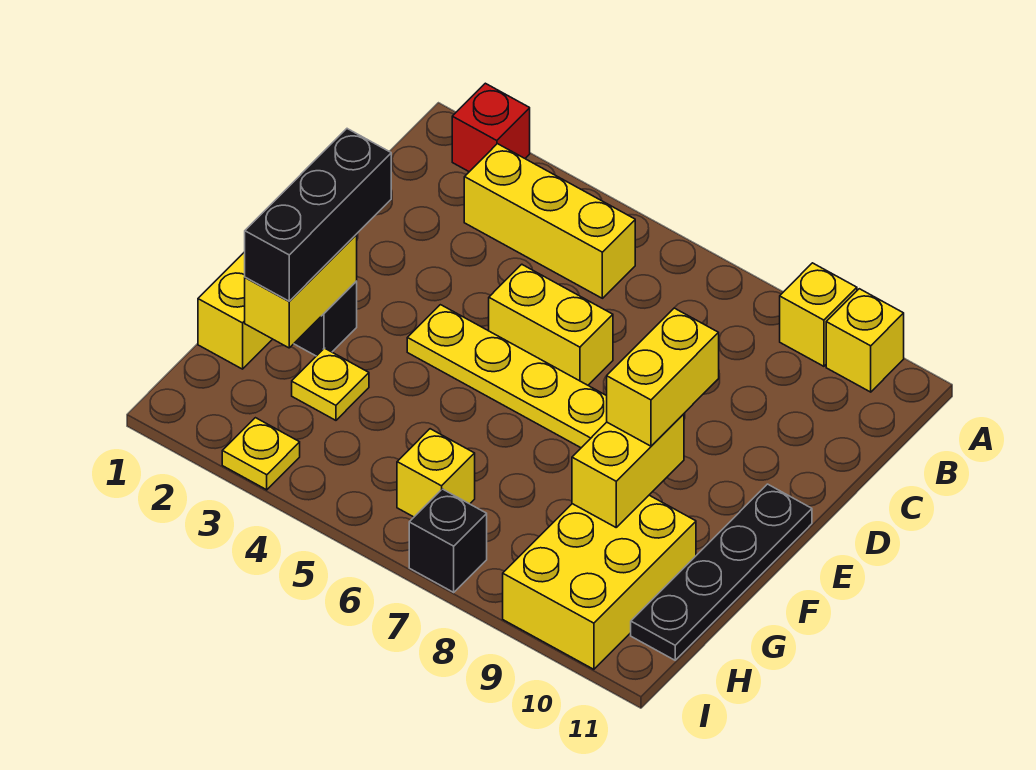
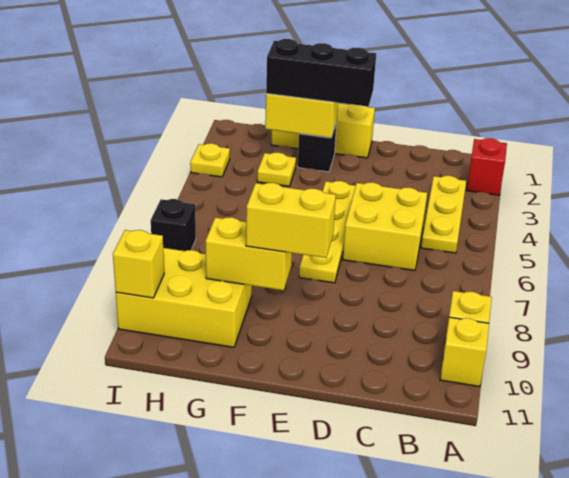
yellow brick B3:B5 level 1 -> yellow plate B3:B5 level 1
yellow brick D5:D6 level 1 -> yellow brick C5:D6 level 1
black plate E11:H11 level 1 -> none
yellow brick H6 level 1 -> yellow brick I10 level 2

